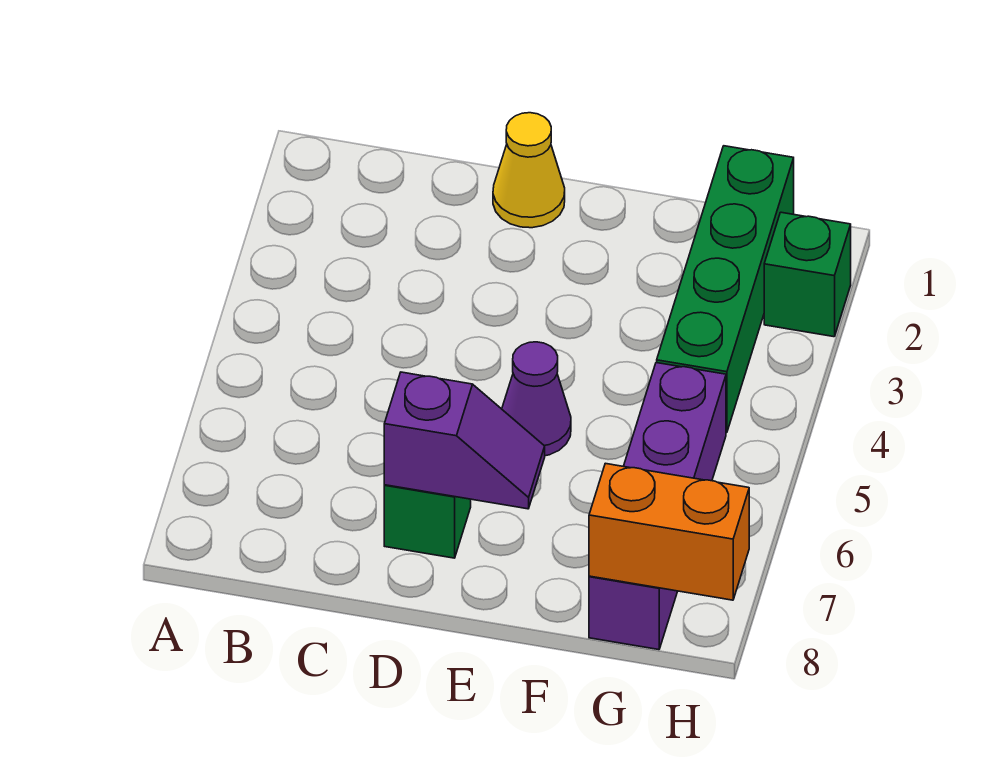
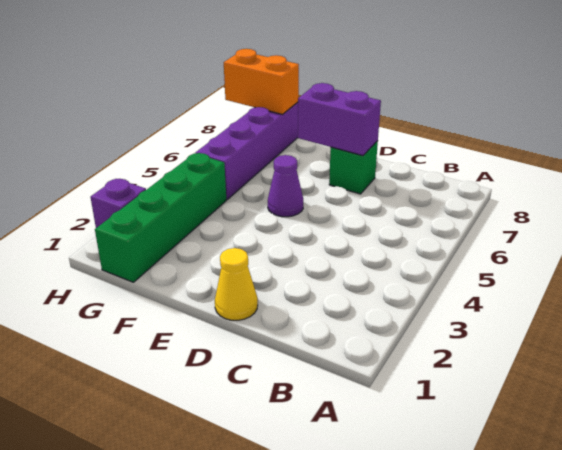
purple slope D7:E7 level 2 top D -> purple brick D7:E7 level 2
green brick H2 level 1 -> purple brick H2 level 1

